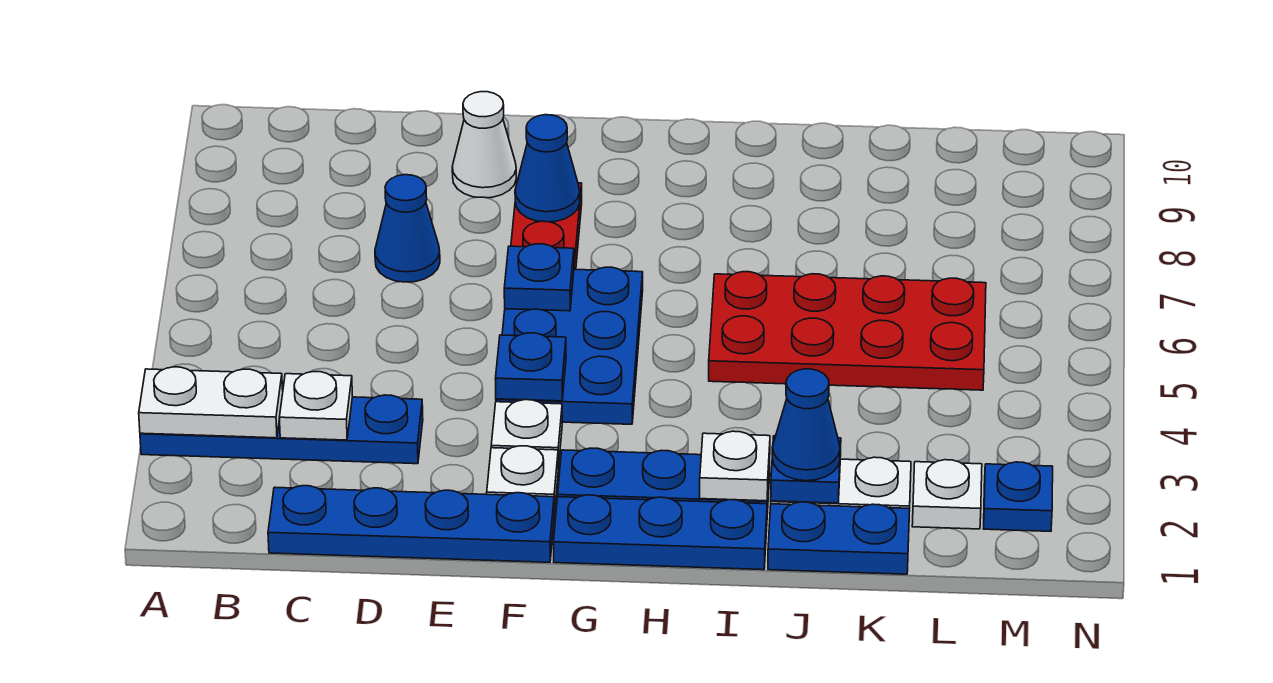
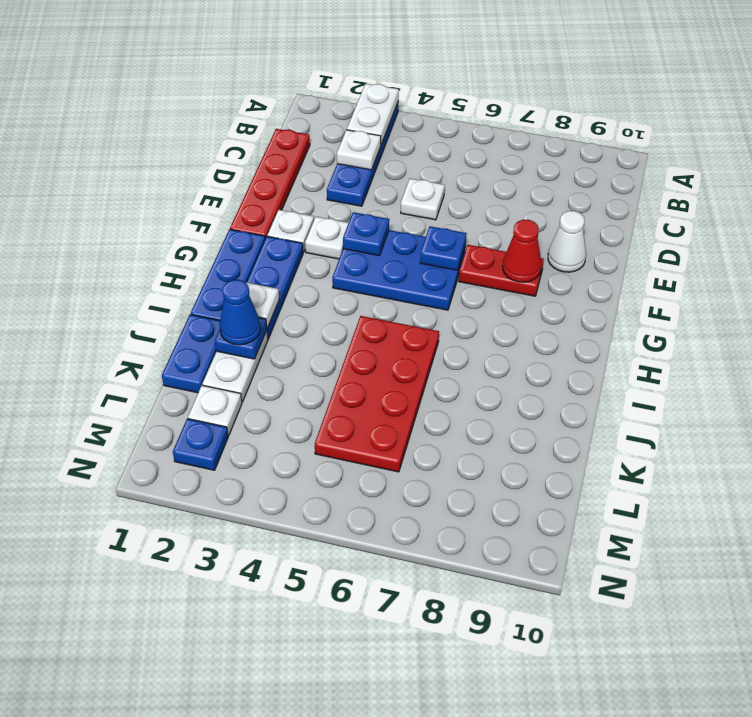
blue plate C1:F1 level 1 -> red plate C1:F1 level 1
none -> white plate D5 level 1
blue cone D7 level 1 -> none
blue cone F8 level 2 -> red cone F8 level 2

